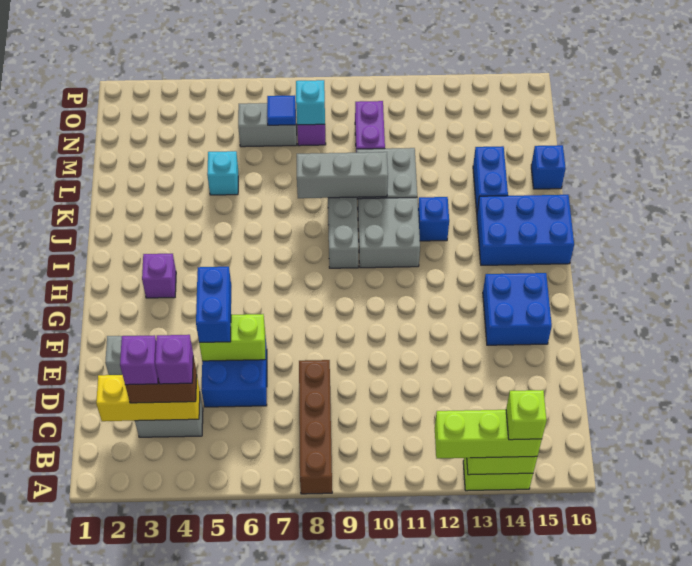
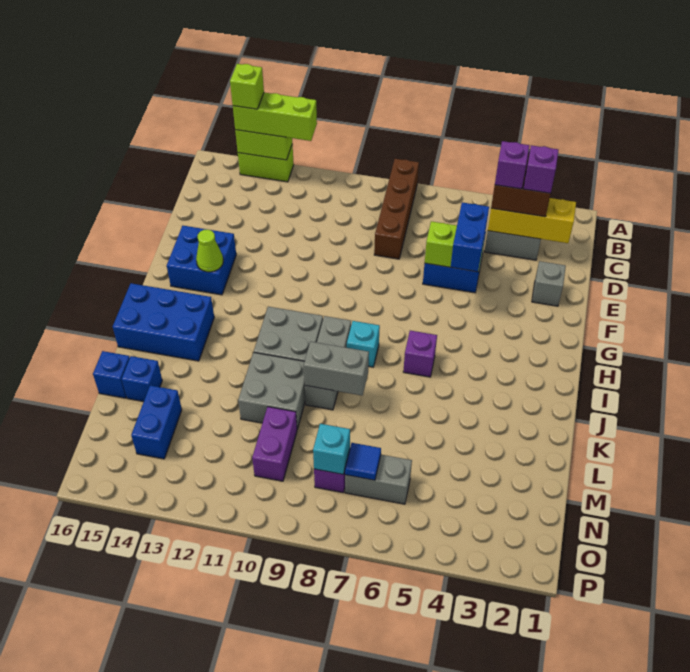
none -> lime cone G14 level 2
purple brick H3 level 1 -> purple brick I6 level 1
blue brick J12 level 1 -> blue brick L15 level 1
grey brick K8:K10 level 2 -> grey brick K8:K9 level 2
blue brick K14:L14 level 1 -> blue brick M14:N14 level 1
cyan brick L5 level 1 -> cyan brick I8 level 1

